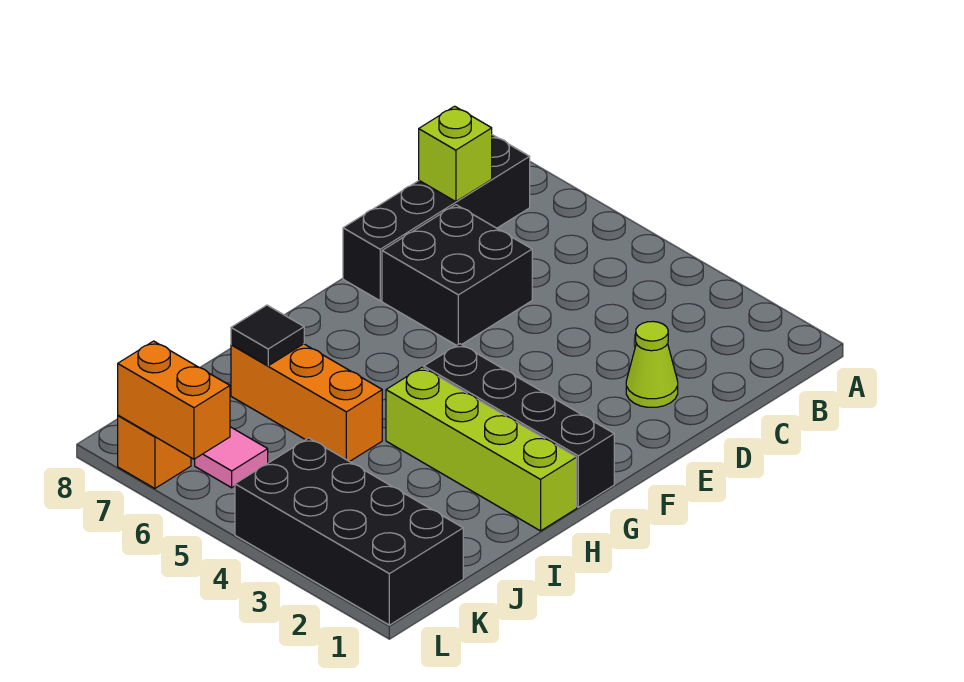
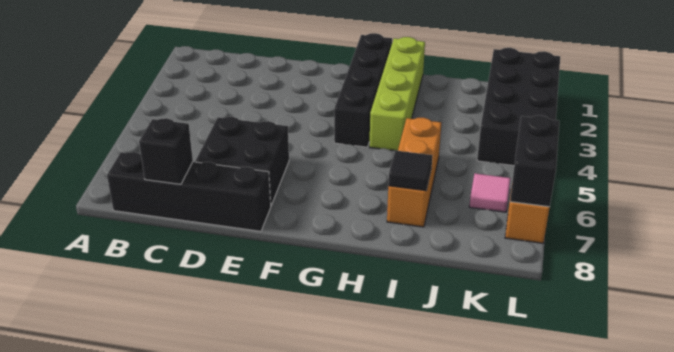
lime brick C8 level 2 -> black brick C8 level 2
lime cone D2 level 1 -> none
orange brick L6:L7 level 2 -> black brick L6:L7 level 2

